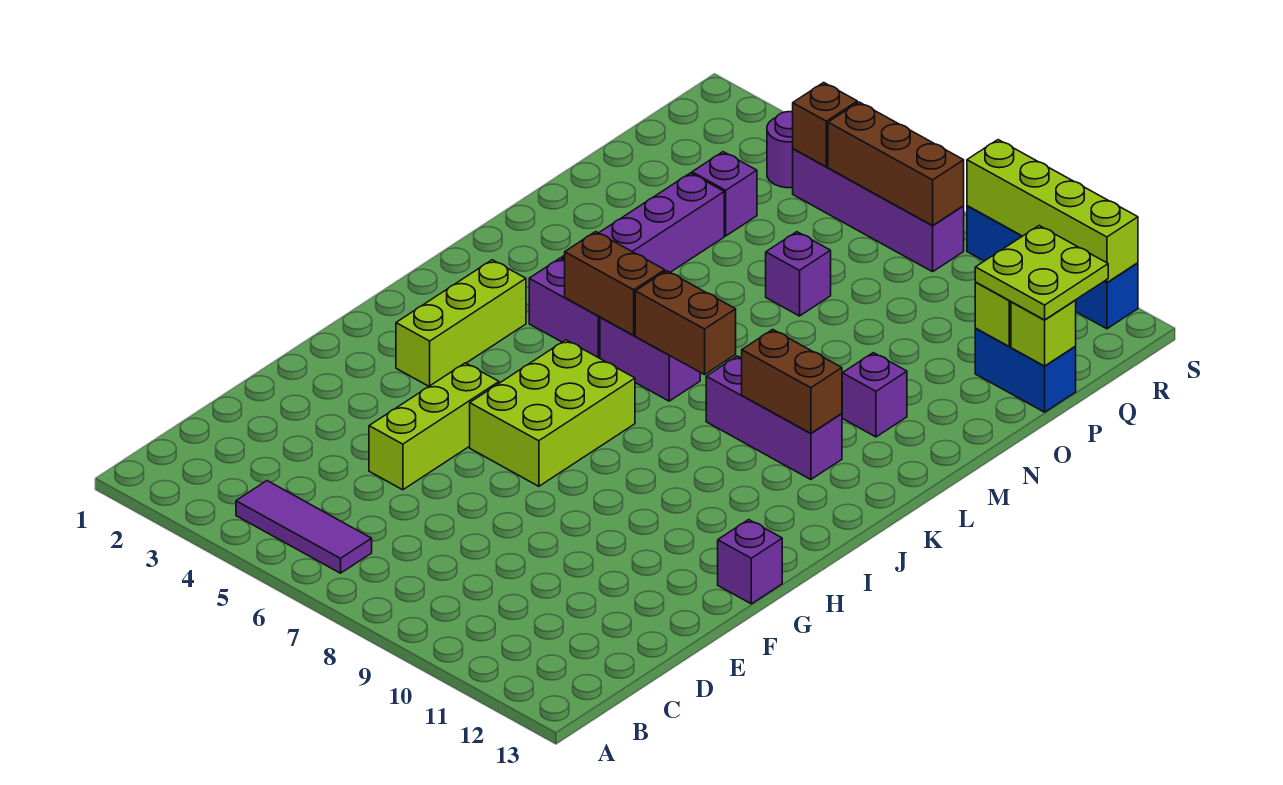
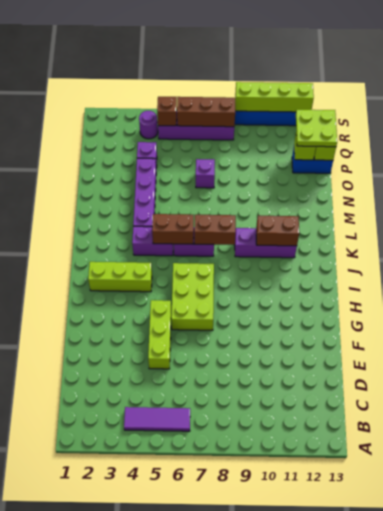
purple brick G13 level 1 -> none
lime brick H3:J3 level 1 -> lime brick I2:I4 level 1
purple brick M11 level 1 -> none

